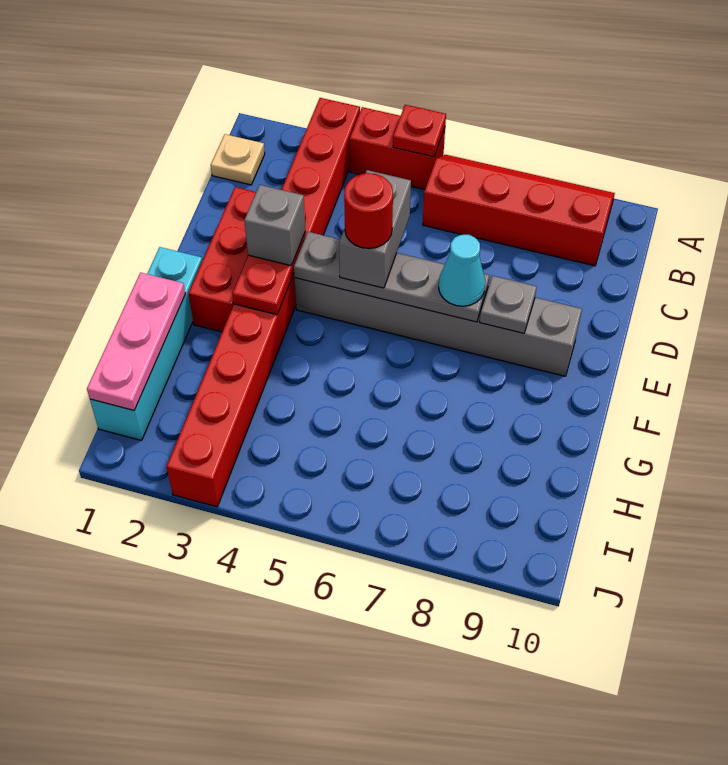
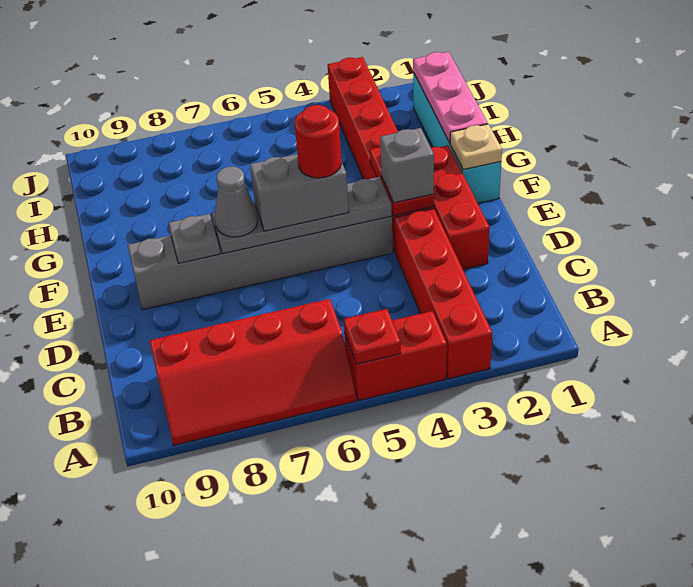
tan plate B1 level 1 -> tan plate F1 level 2
grey brick D5:E5 level 3 -> grey brick E5:E6 level 3
cyan cone E7 level 3 -> grey cone E7 level 3

